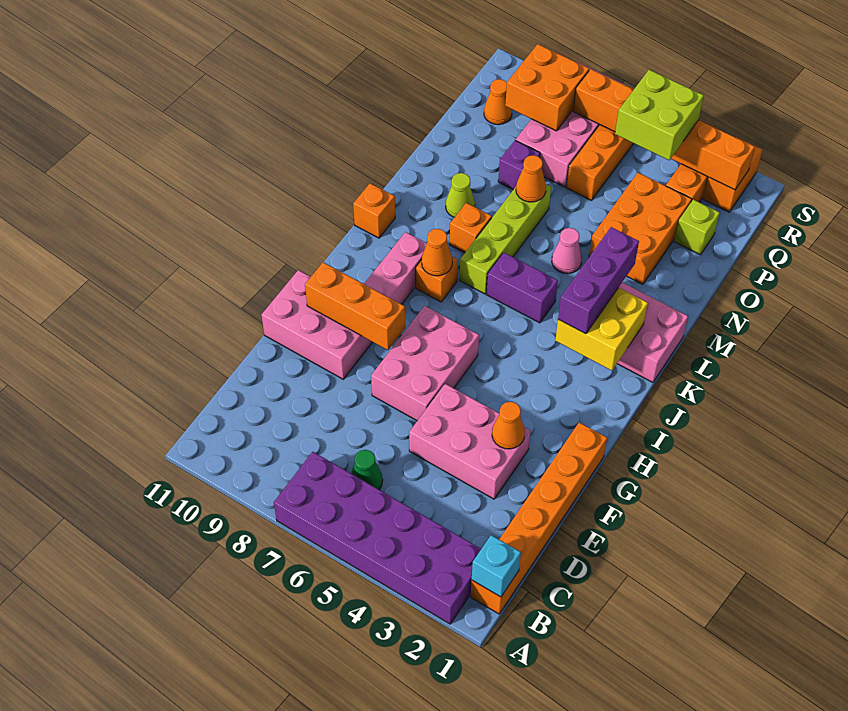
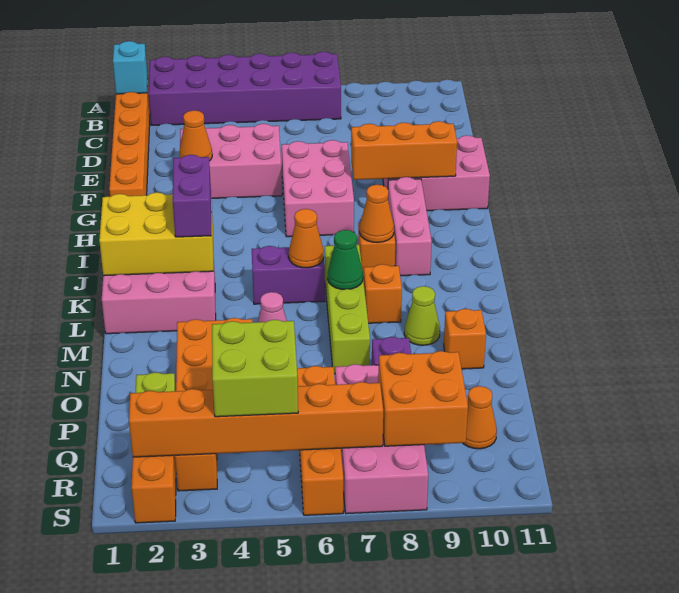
green cone C6 level 1 -> green cone L7 level 2
yellow brick J2:K3 level 2 -> yellow brick J1:K3 level 2
purple brick J3:L3 level 3 -> purple brick J3:K3 level 3
orange brick K11 level 1 -> orange brick N10 level 1
orange cone N7 level 2 -> orange cone K6 level 2

